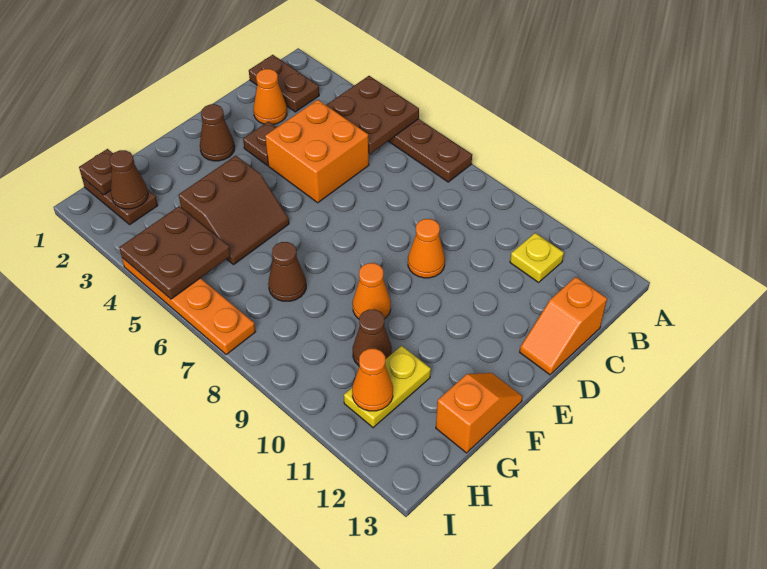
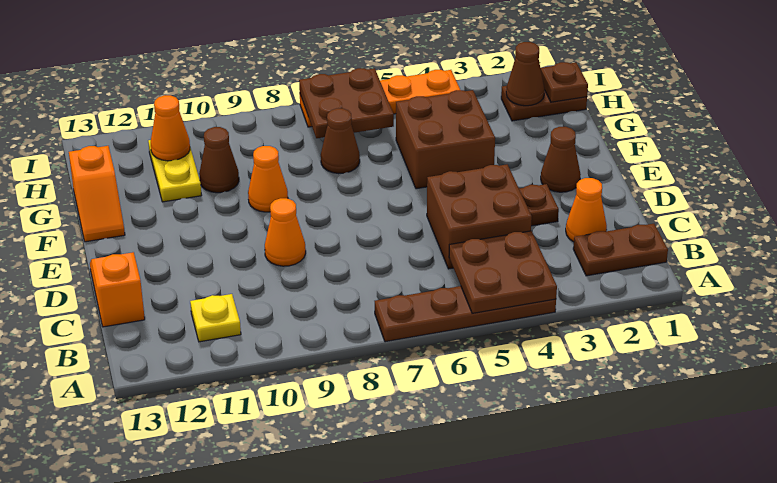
orange brick C4:D5 level 1 -> brown brick C4:D5 level 1
brown slope F4:G5 level 1 top 4 -> brown brick F4:G5 level 1
brown plate H4:I5 level 2 -> brown plate H6:I7 level 2

